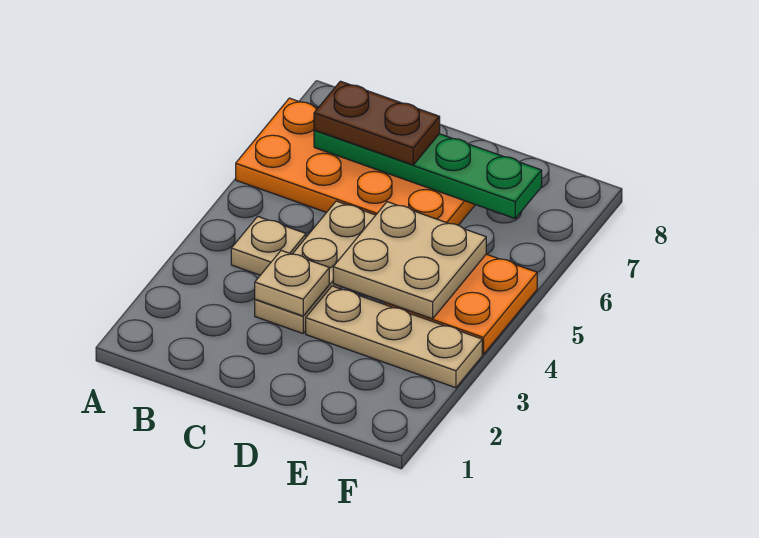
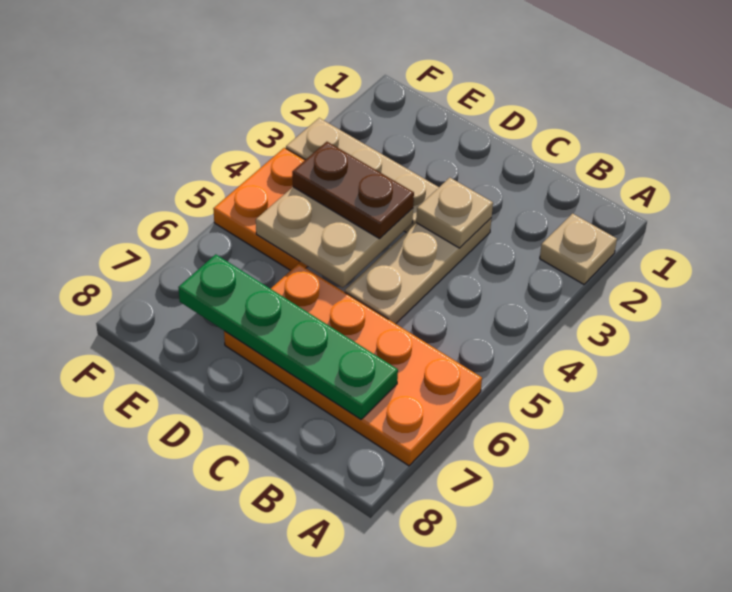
tan plate B4 level 1 -> tan plate A2 level 1
brown plate B7:C7 level 3 -> brown plate D4:E4 level 3

